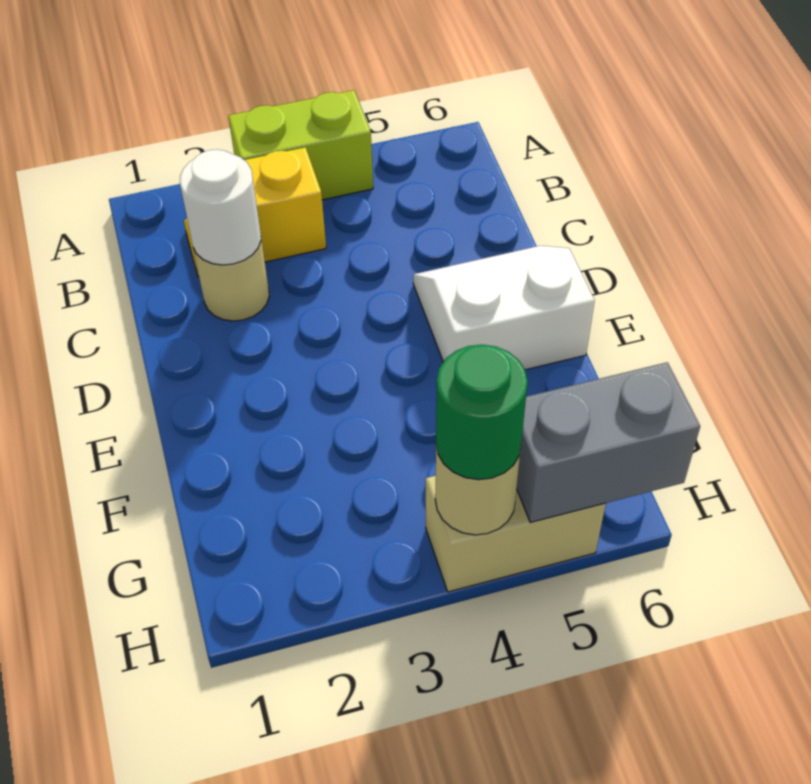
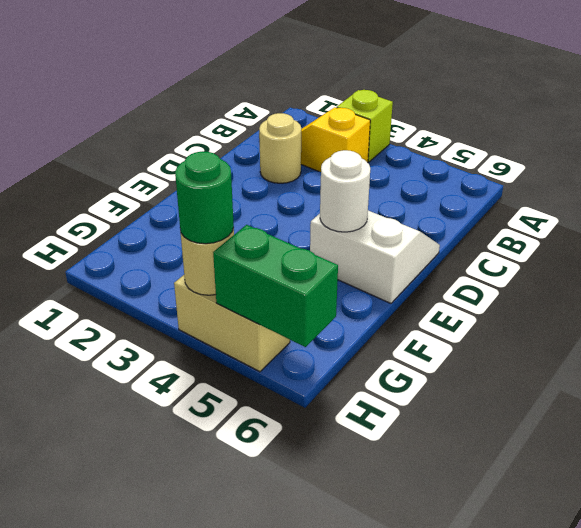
lime brick A3:A4 level 1 -> lime brick A3 level 1
white round brick C2 level 2 -> white round brick E5 level 2
grey brick H5:H6 level 2 -> green brick H5:H6 level 2

